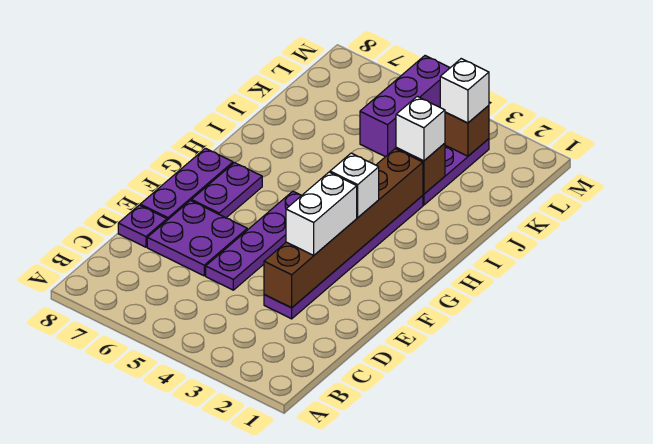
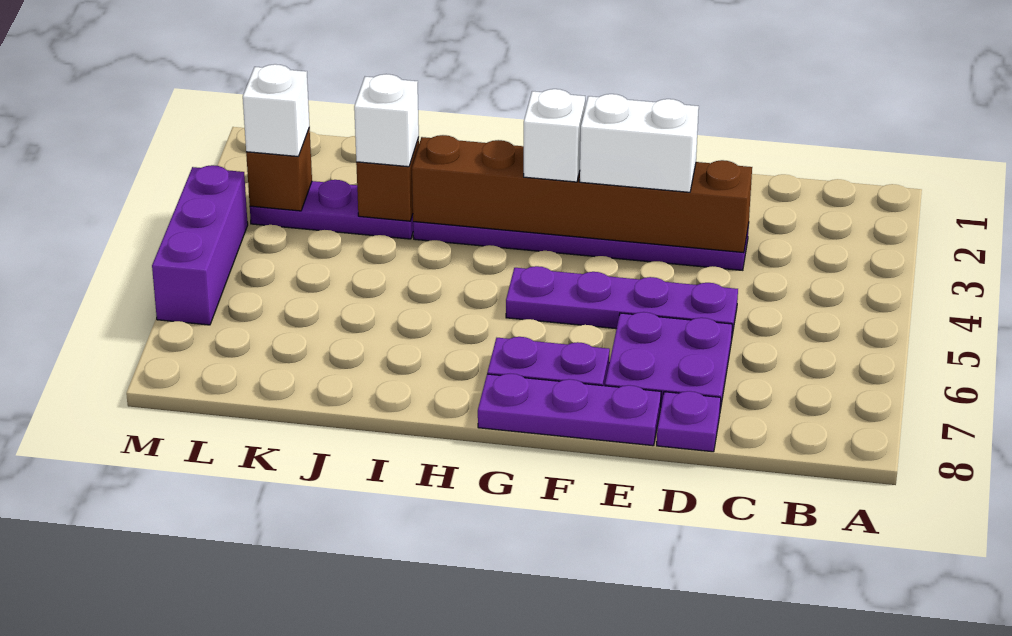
purple brick K5:M5 level 1 -> purple brick M4:M6 level 1

